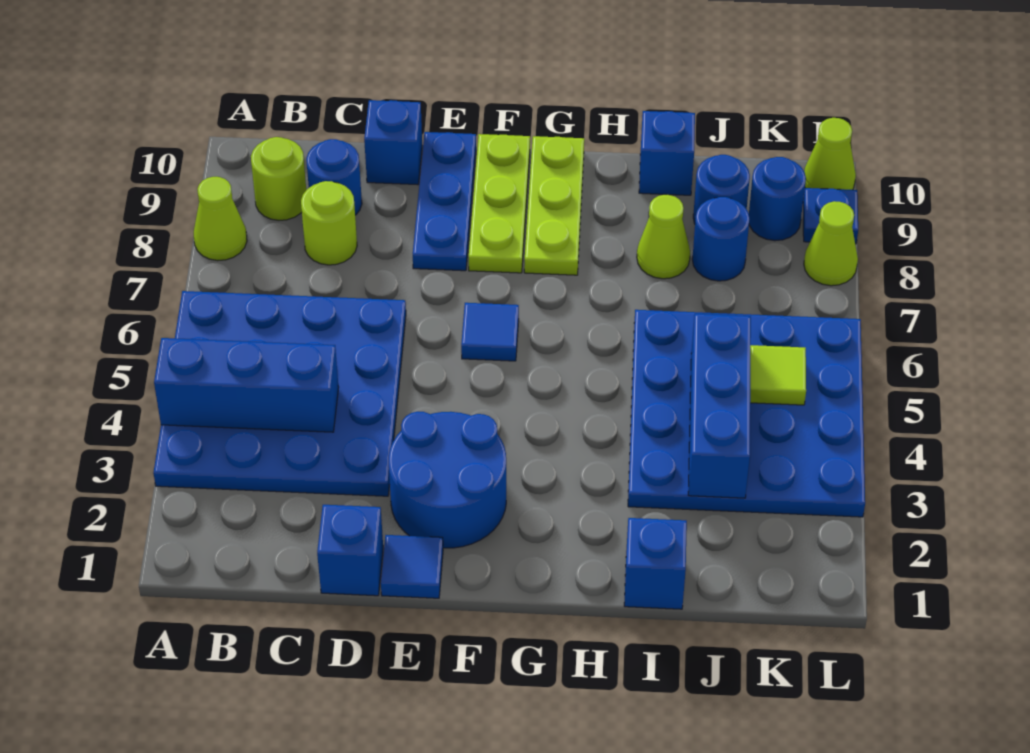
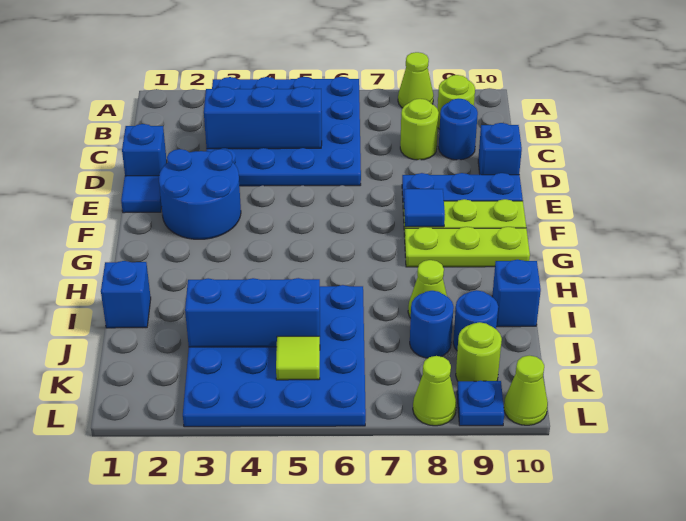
blue brick A4:C4 level 2 -> blue brick C3:C5 level 2
blue tile F6 level 1 -> blue tile F8 level 2
blue round brick K9 level 1 -> lime round brick K9 level 1

